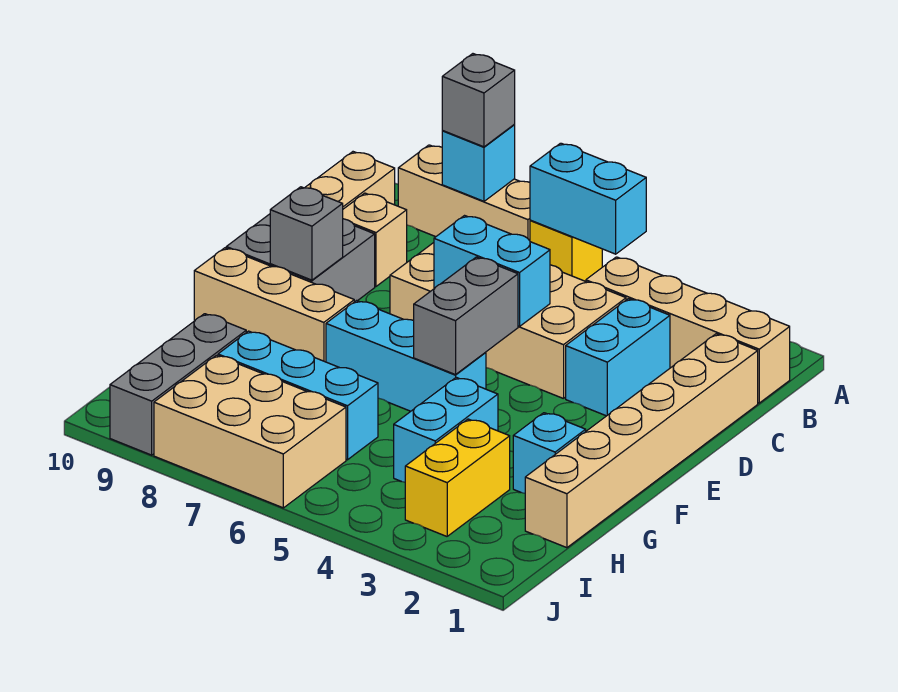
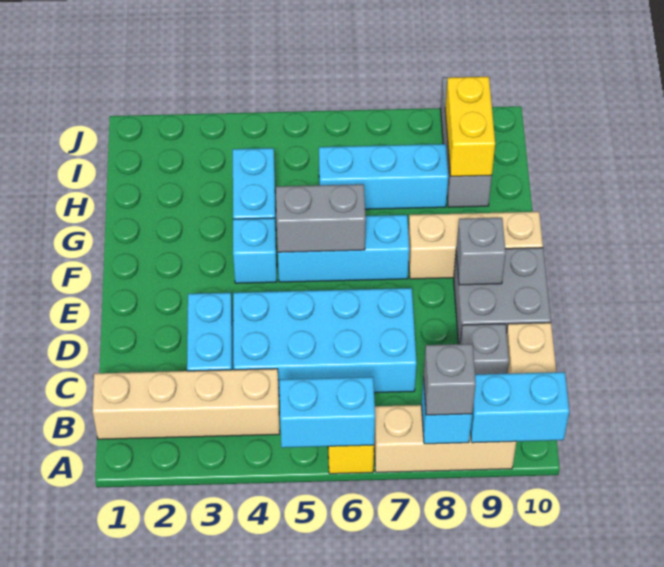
tan brick C1:H1 level 1 -> none
tan brick C4:D7 level 1 -> cyan brick C4:D7 level 1
tan brick C9 level 1 -> grey brick C9 level 1
cyan brick D5:D6 level 2 -> cyan brick A9:A10 level 2
grey brick E5:F5 level 2 -> grey brick F5:F6 level 2
cyan brick G2 level 1 -> cyan brick F4 level 1
yellow brick H3:I3 level 1 -> yellow brick H9:I9 level 2
tan brick I6:J8 level 1 -> none

